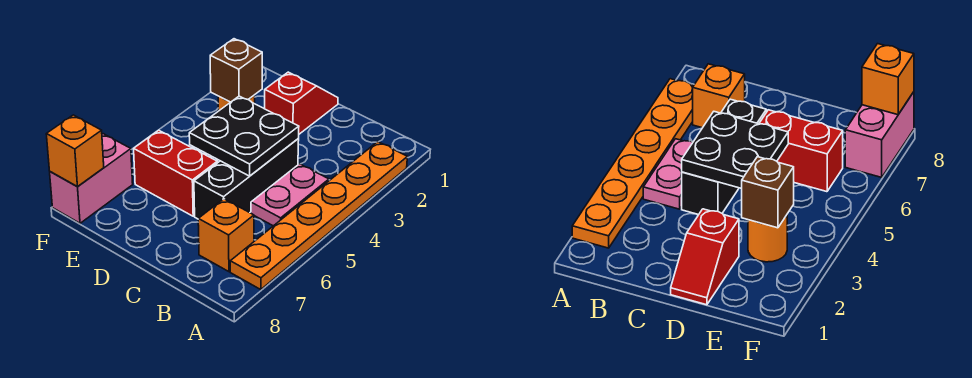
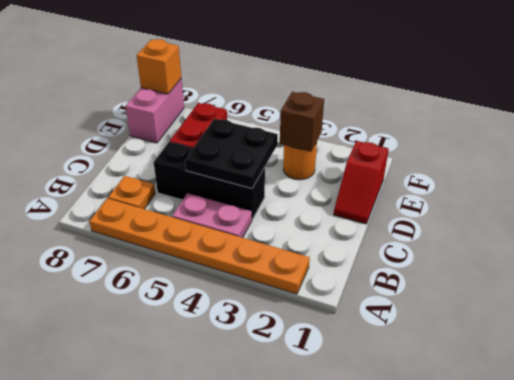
orange brick B7 level 1 -> orange plate B7 level 1
red slope D1:D2 level 1 top 2 -> red slope D1:E1 level 1 top E
pink brick F7:F8 level 1 -> pink brick E8:F8 level 1

